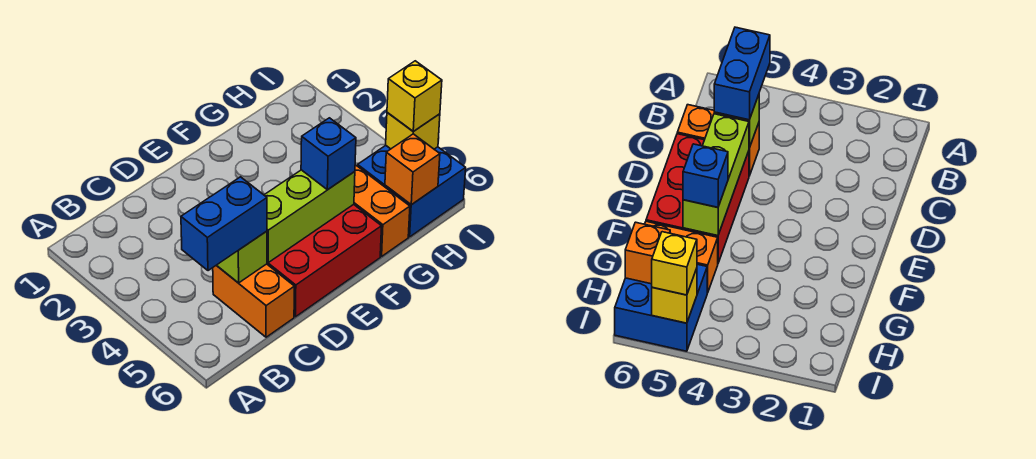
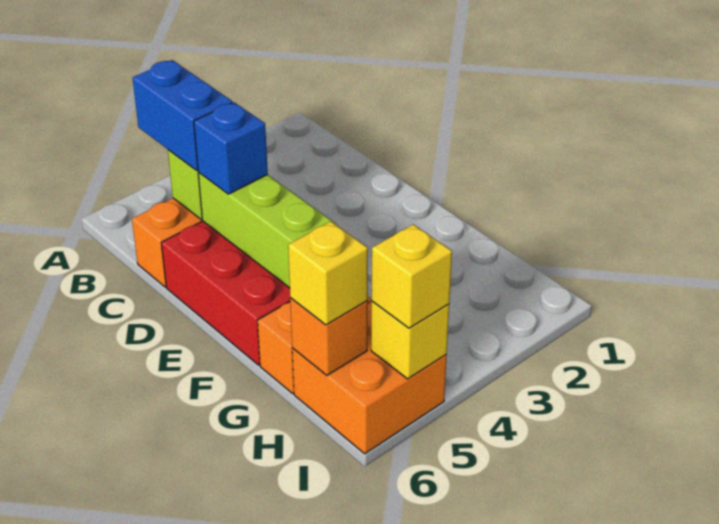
blue brick F5 level 3 -> blue brick D5 level 3
blue brick H5:I6 level 1 -> orange brick H5:I6 level 1
none -> yellow brick H6 level 3

